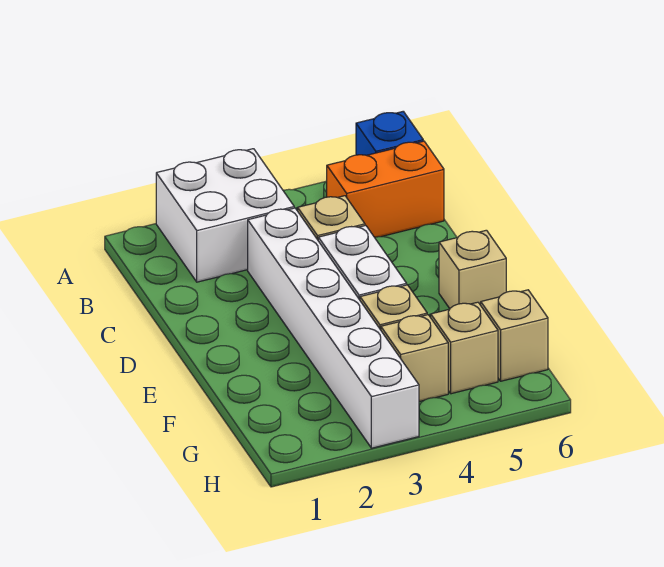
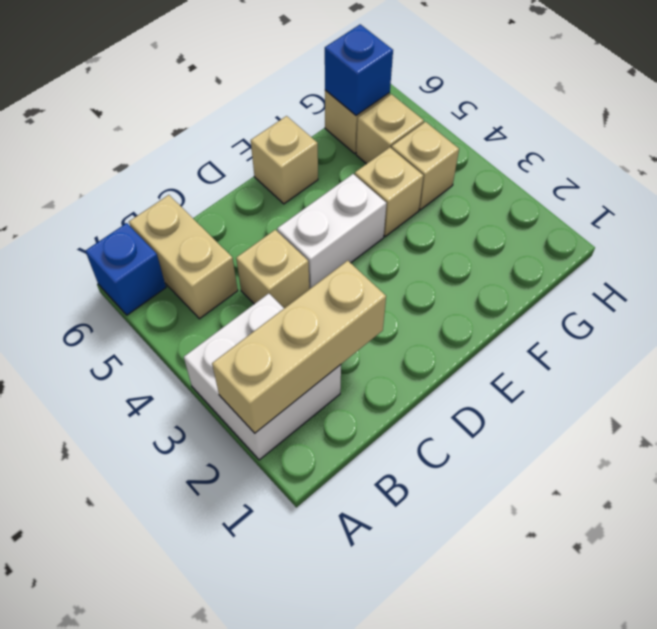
none -> tan brick A2:C2 level 2
orange brick B5:B6 level 1 -> tan brick B5:B6 level 1
white brick C3:H3 level 1 -> none
none -> blue brick G6 level 2

